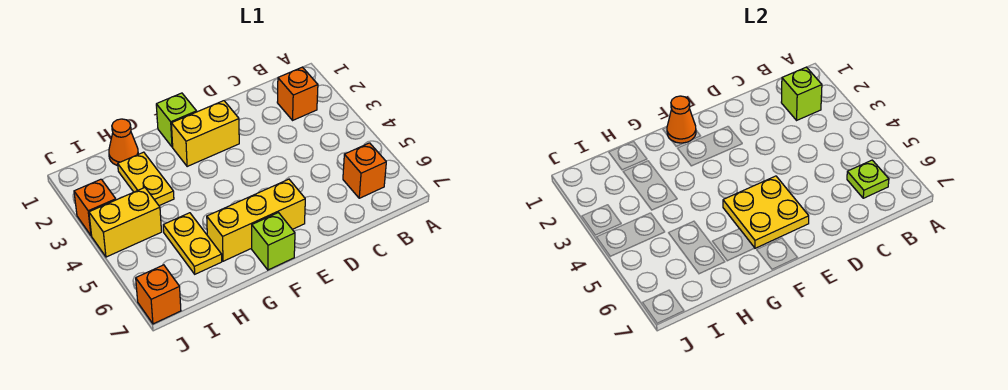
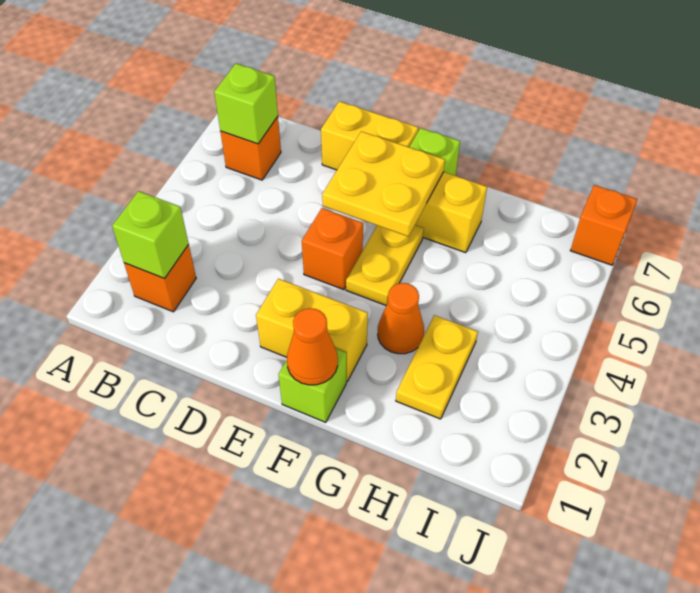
lime plate B6 level 2 -> lime brick B6 level 2
orange cone H1 level 1 -> orange cone G3 level 1
yellow plate H5:H6 level 1 -> yellow plate F4:F5 level 1
yellow brick I4:J4 level 1 -> yellow brick D7:E7 level 1
orange brick J3 level 1 -> orange brick E4 level 1

